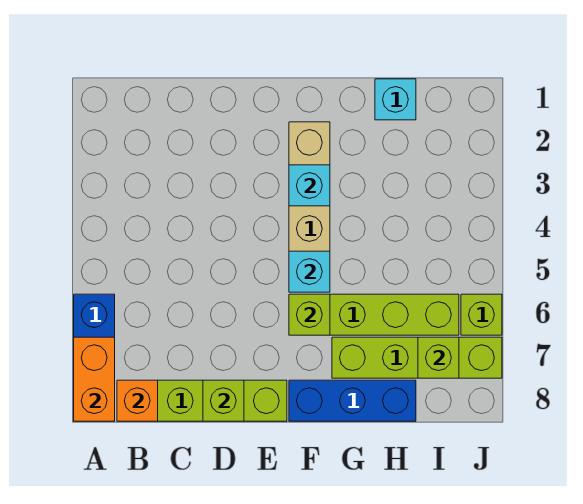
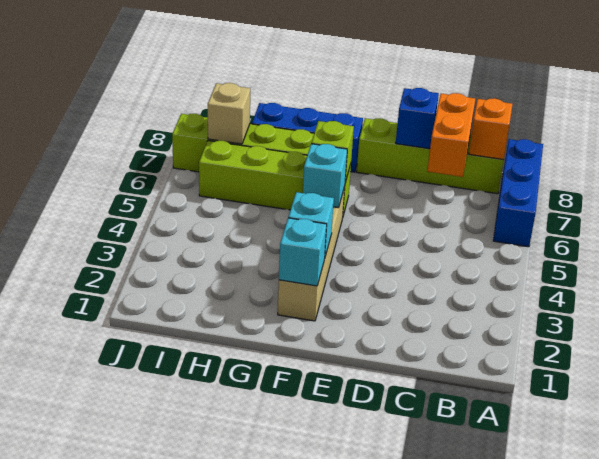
orange brick A7:A8 level 2 -> orange brick C7:C8 level 2
lime brick D8 level 2 -> blue brick D8 level 2
cyan brick H1 level 1 -> cyan brick F2 level 2
lime brick I7 level 2 -> tan brick I7 level 2
lime brick J6 level 1 -> none

